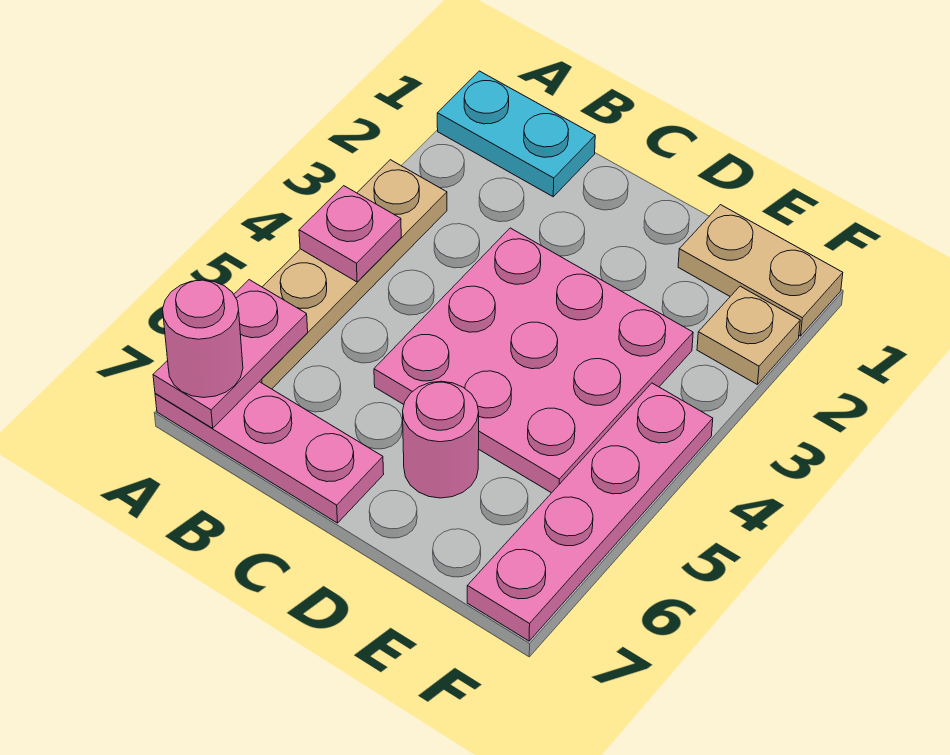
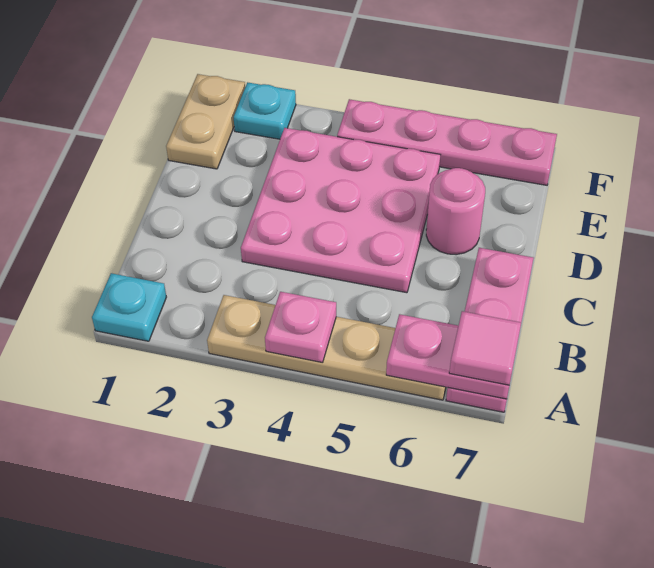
cyan plate A1:B1 level 1 -> cyan plate A1 level 1
pink round brick A7 level 3 -> pink tile A7 level 3
tan plate F2 level 1 -> cyan plate F2 level 1

